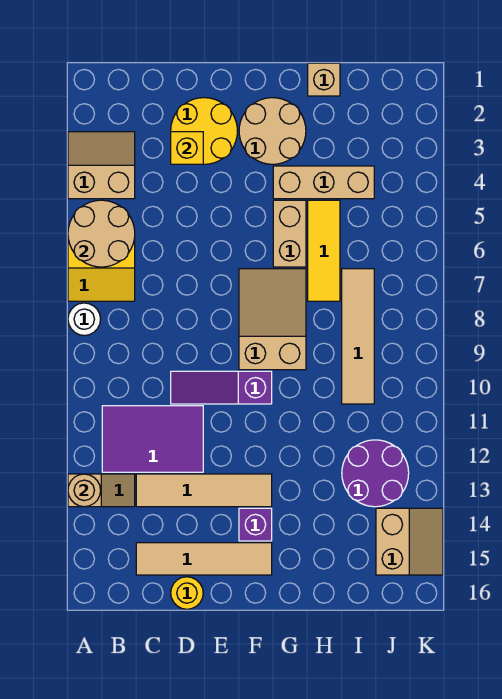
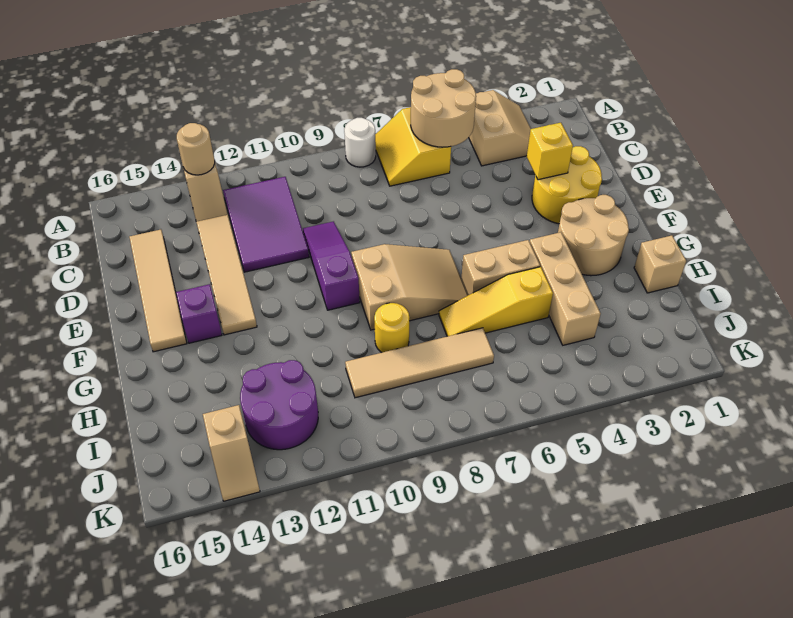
yellow round brick D16 level 1 -> yellow round brick H9 level 1
yellow tile H5:H7 level 1 -> yellow slope H5:H7 level 1 top 5
tan slope J14:K15 level 1 top J -> tan slope J14:K14 level 1 top J

